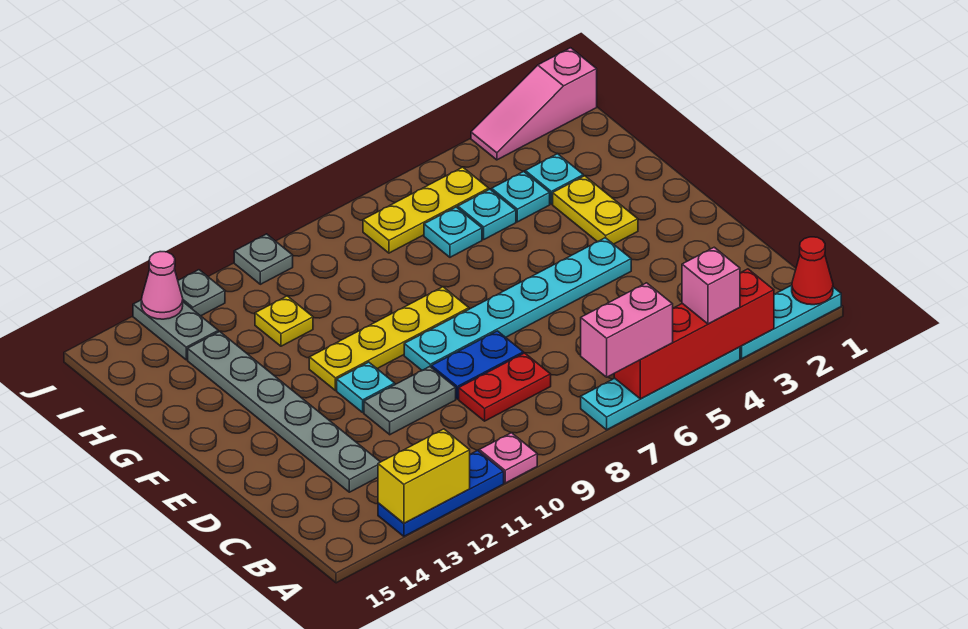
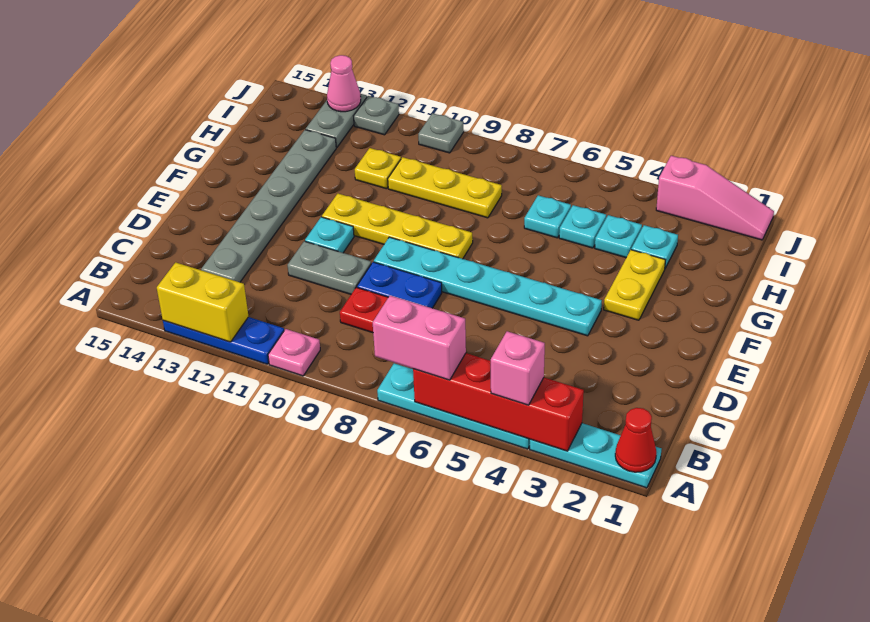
yellow plate I5:I7 level 1 -> yellow plate H8:H10 level 1
pink slope J1:J3 level 1 top 1 -> pink slope J1:J3 level 1 top 3

